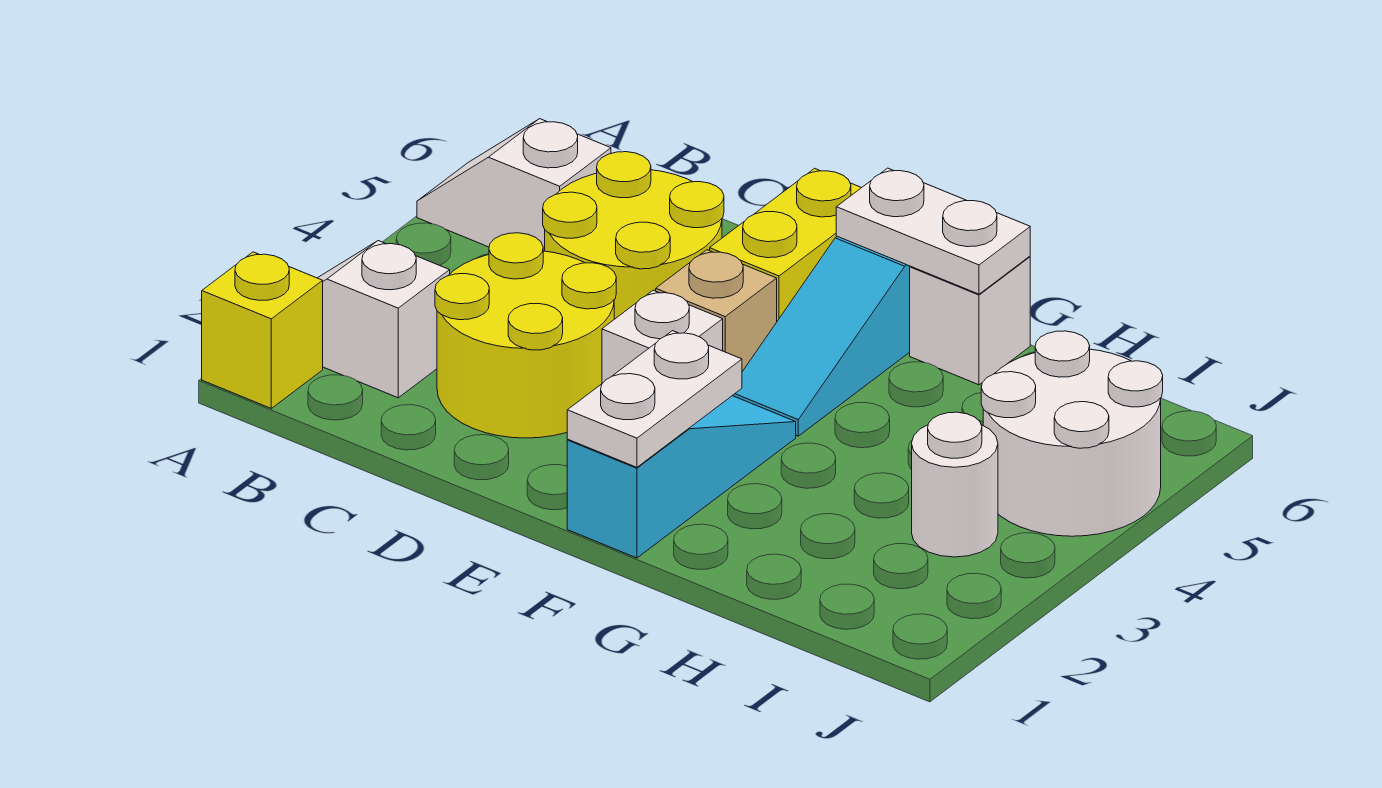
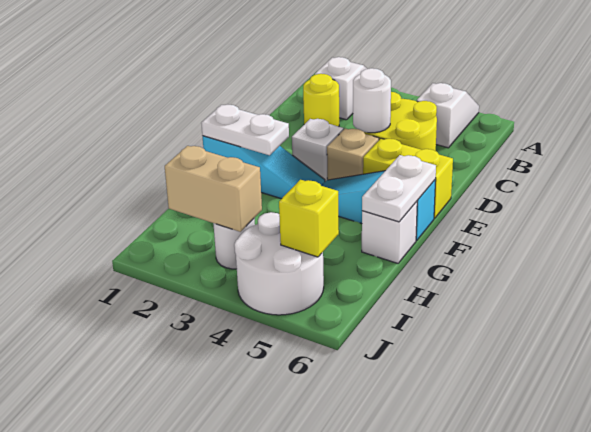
yellow brick A1 level 1 -> yellow brick I5 level 2
yellow round brick C2:D3 level 1 -> yellow round brick C2 level 1
none -> white round brick D4 level 2
none -> tan brick I2:I3 level 2

